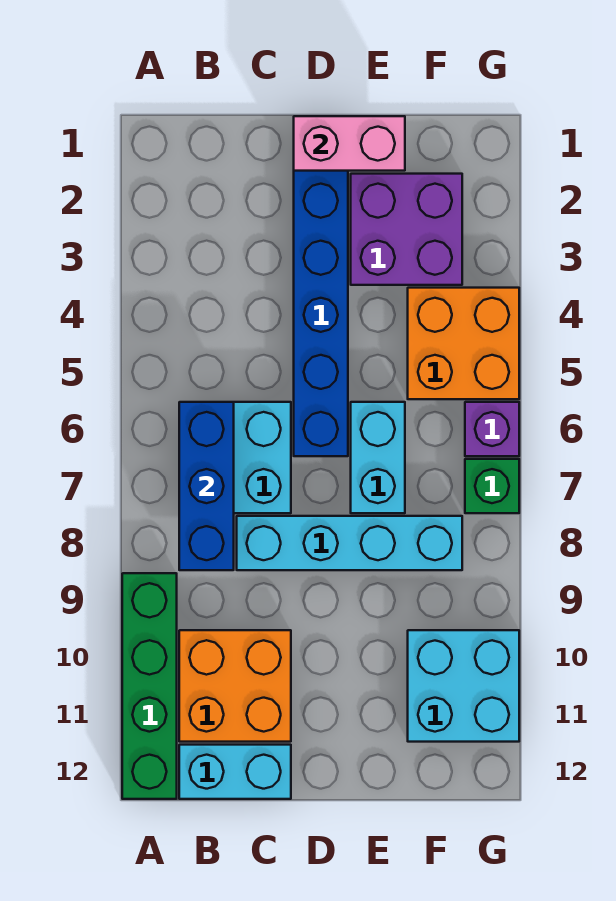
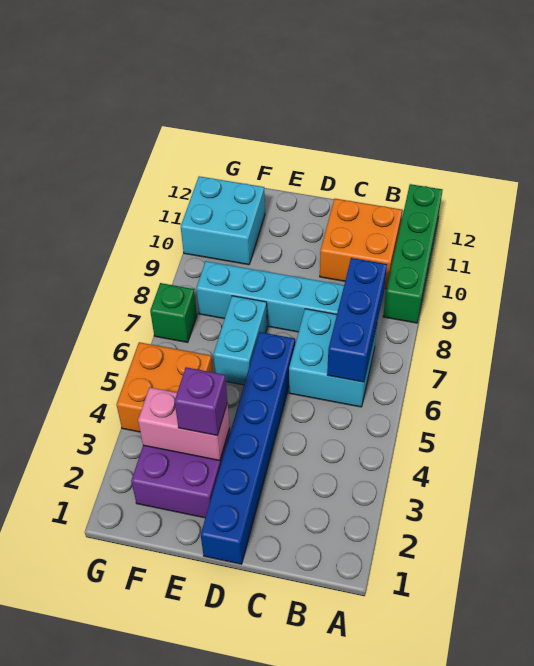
cyan brick B12:C12 level 1 -> none
pink brick D1:E1 level 2 -> pink brick E3:F3 level 2
purple brick G6 level 1 -> purple brick E3 level 3

